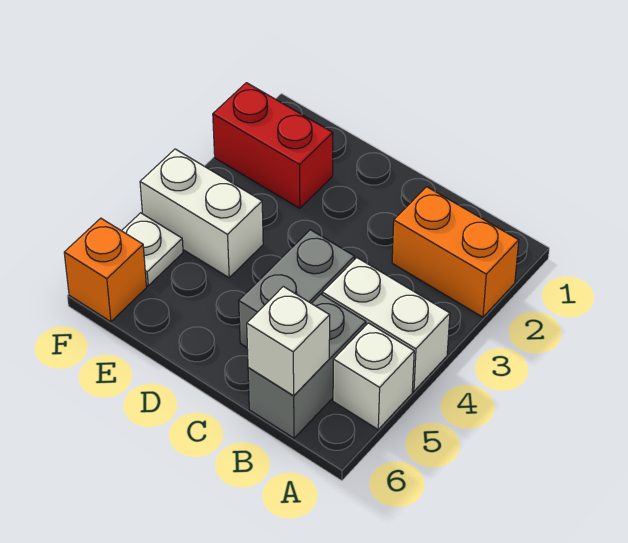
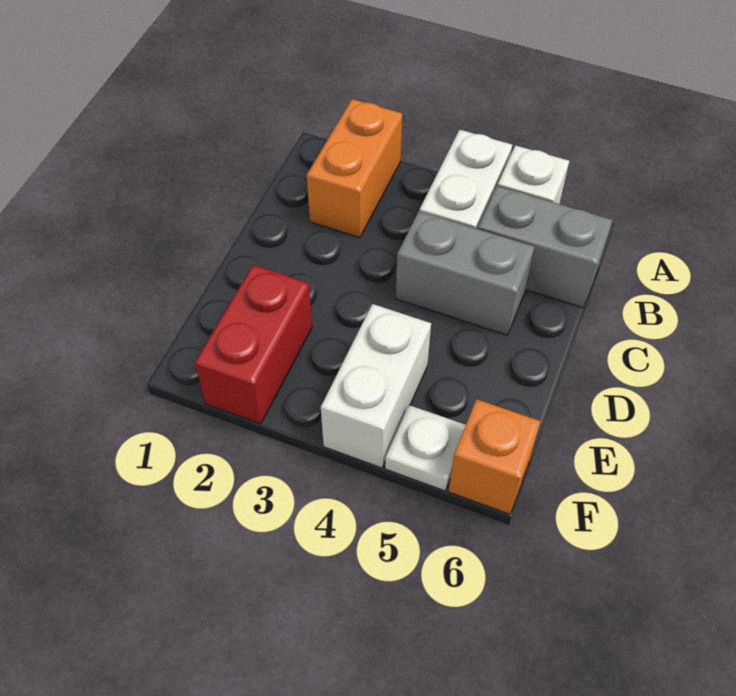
white brick B6 level 2 -> none

